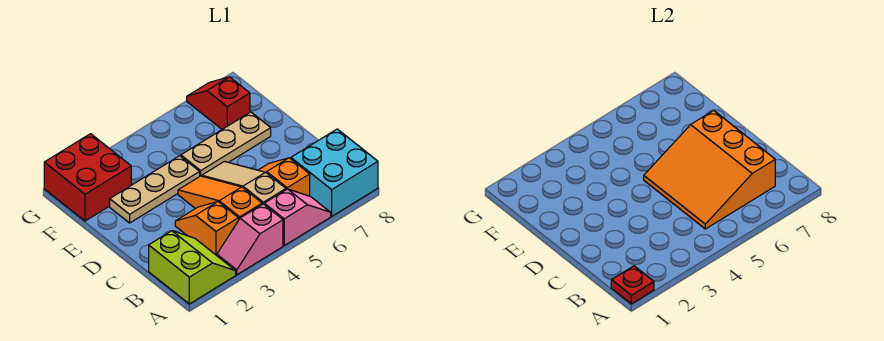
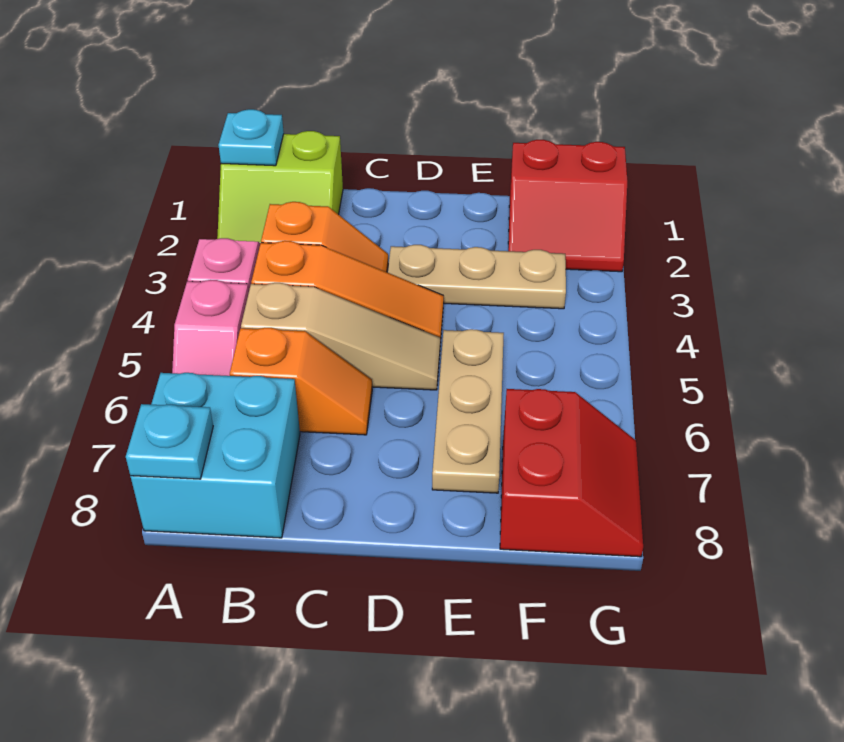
red plate A1 level 2 -> cyan plate A1 level 2
none -> cyan plate A8 level 2
orange slope B5:D7 level 2 top 7 -> none
tan plate E2:E4 level 1 -> tan plate D3:F3 level 1
red brick F1:G2 level 1 -> red slope F1:G2 level 1 top 1
red slope F7:G7 level 1 top F -> red slope F7:G8 level 1 top F

